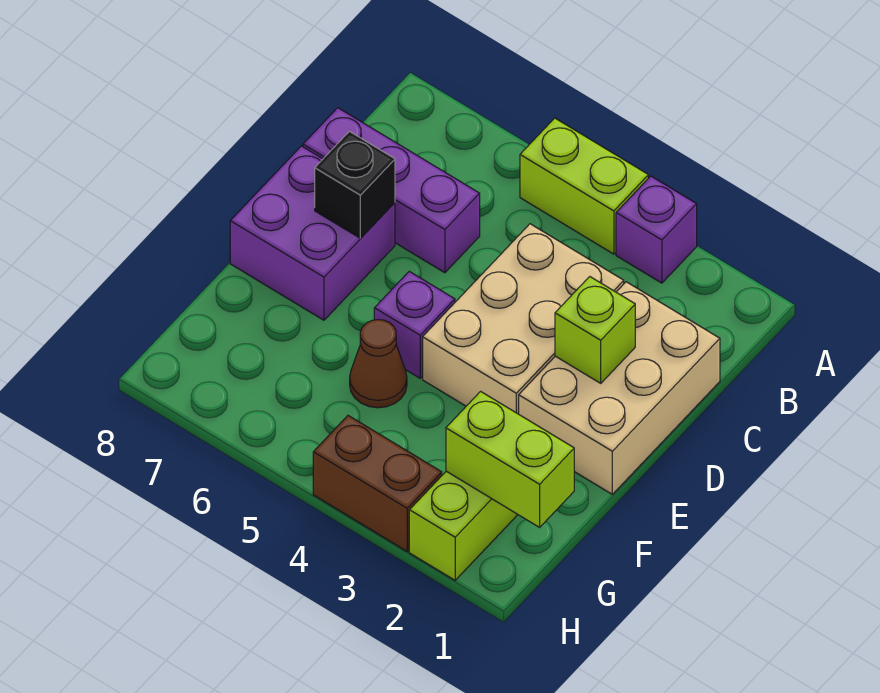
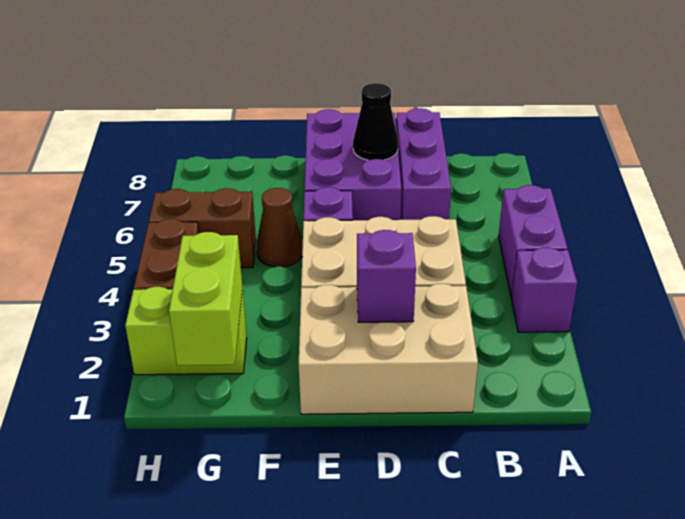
lime brick A4:A5 level 1 -> purple brick A4:A5 level 1
lime brick D2 level 2 -> purple brick D2 level 2
purple brick D7:E8 level 1 -> purple brick D6:E8 level 1
black brick D7 level 2 -> black cone D7 level 2
none -> brown brick G5:H5 level 1

